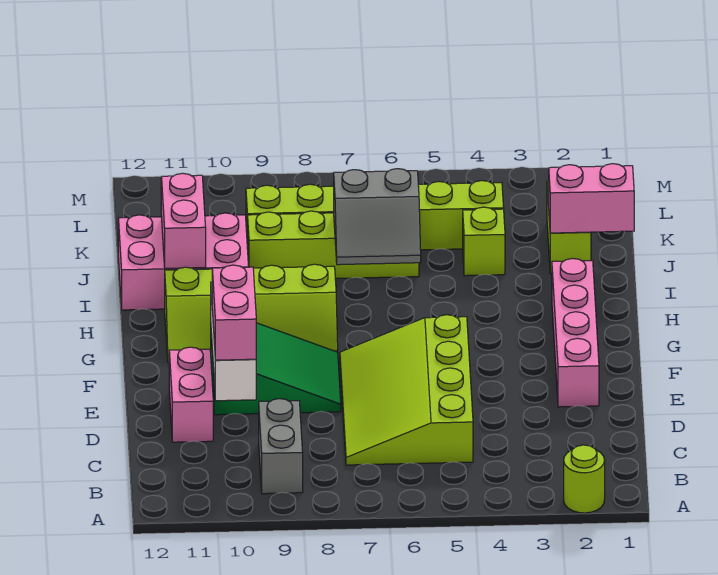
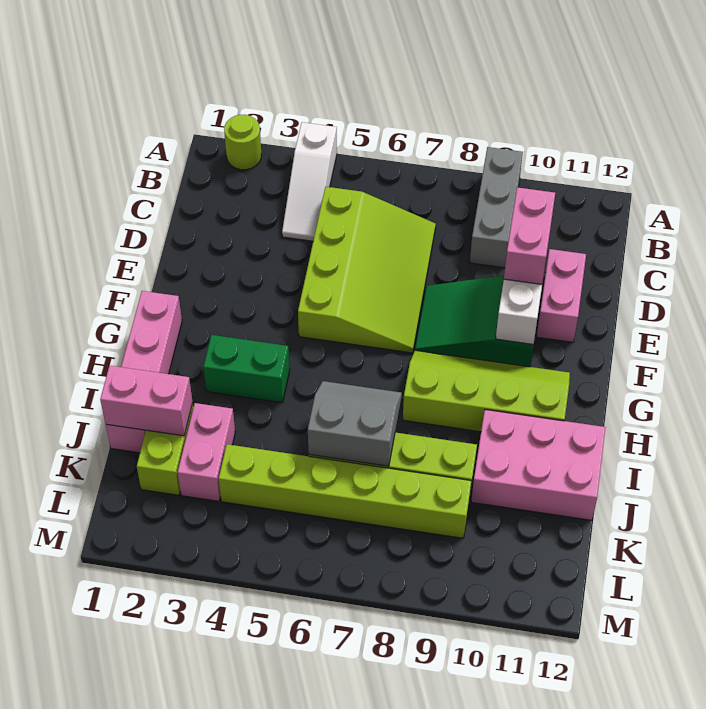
none -> white slope A4:C4 level 1 top A
grey brick B9:C9 level 1 -> grey brick A9:C9 level 1
pink brick E2:H2 level 1 -> pink brick G1:J1 level 1
none -> green brick H3:H4 level 1
pink brick I11:J11 level 2 -> pink brick J3:K3 level 1
lime brick J4 level 1 -> none

